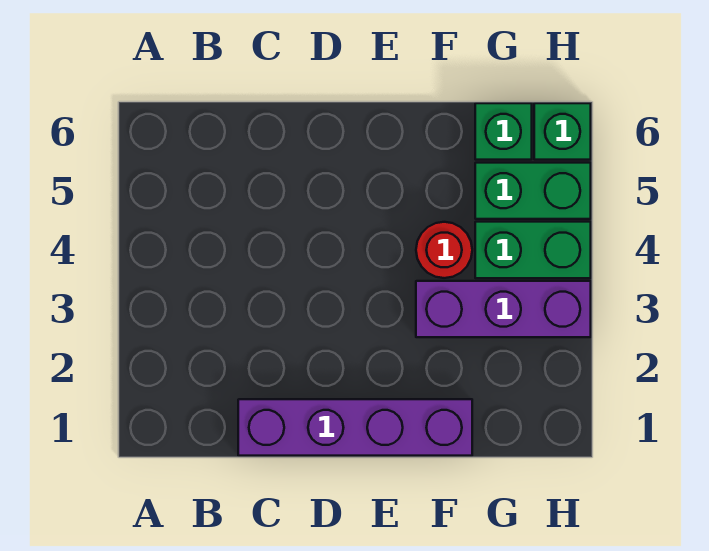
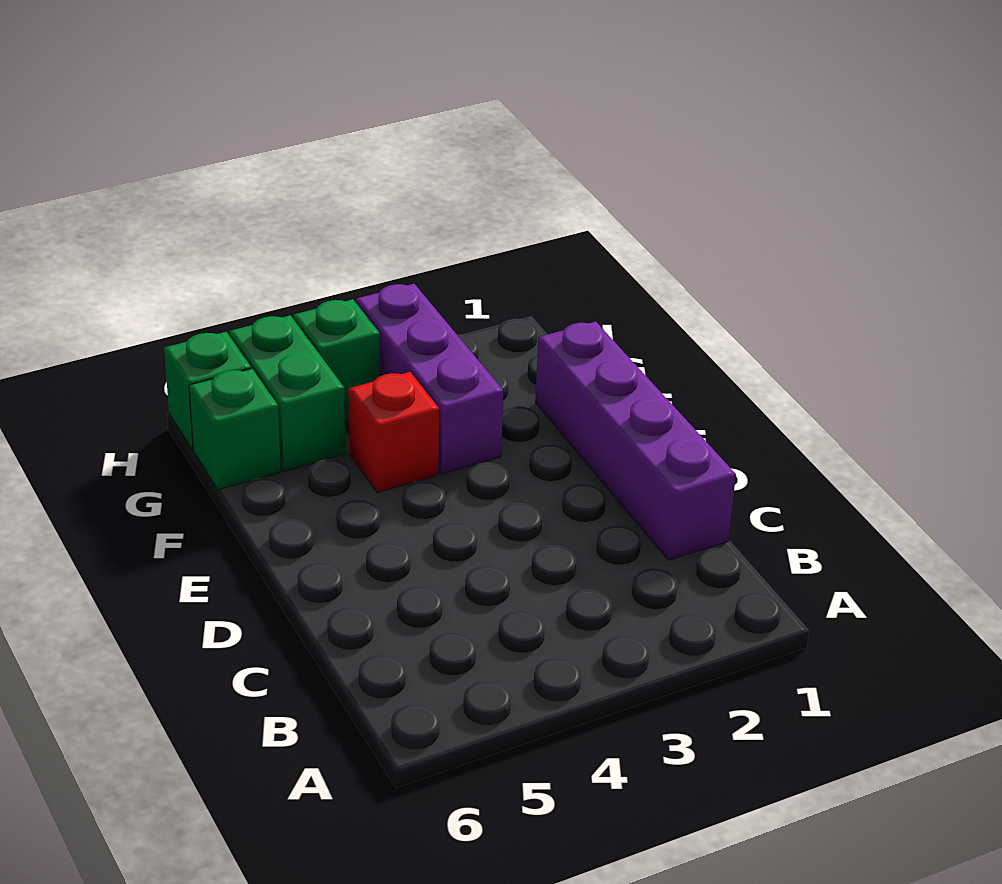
red round brick F4 level 1 -> red brick F4 level 1
green brick G4:H4 level 1 -> green brick H4 level 1

